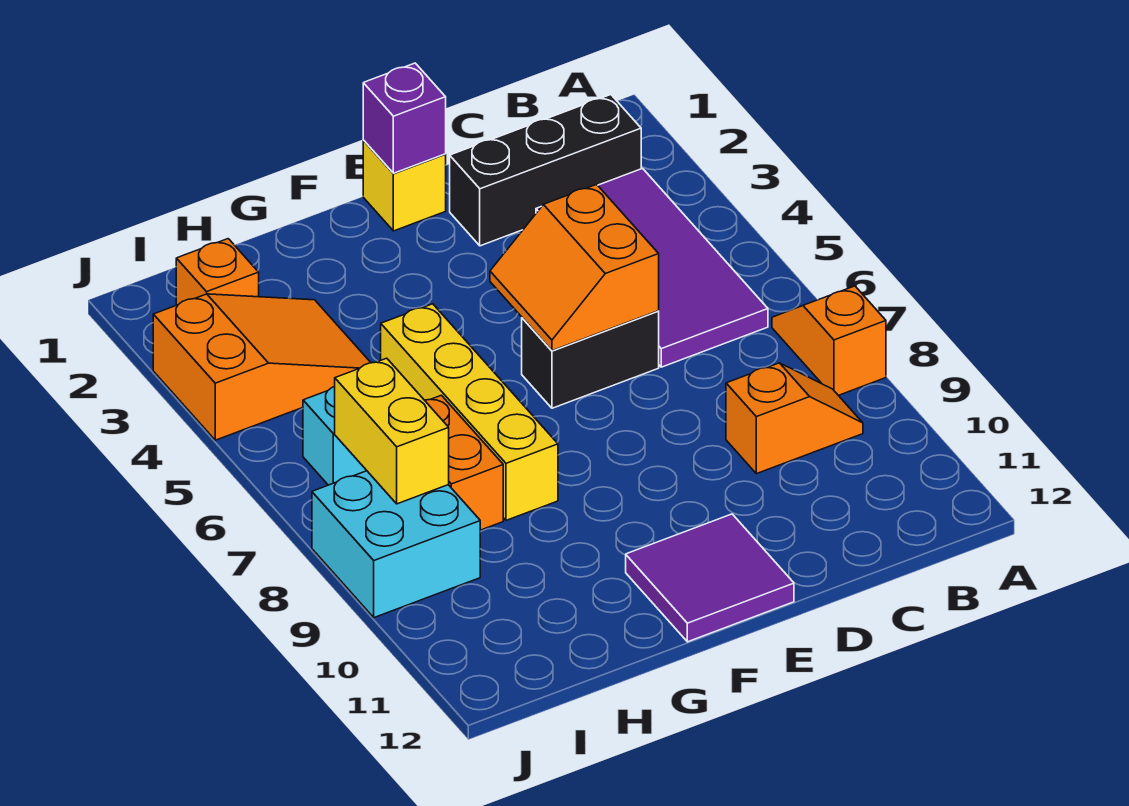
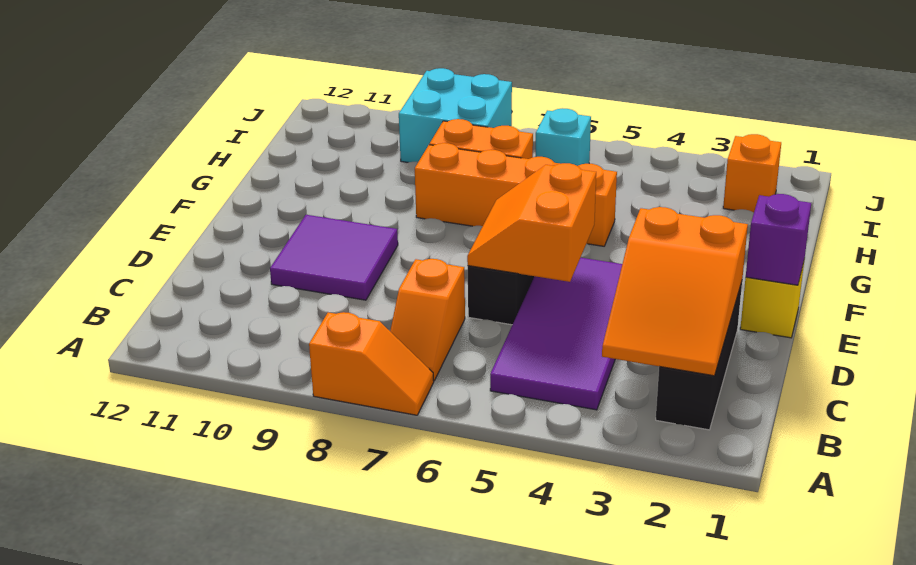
purple tile B3:C6 level 1 -> purple tile B4:E5 level 1
orange slope B9:C9 level 1 top C -> orange slope B7:C7 level 1 top C
orange slope D5:E6 level 2 top D -> orange slope D5:E6 level 2 top 5
purple tile E11:F12 level 1 -> purple tile D9:E10 level 1
yellow brick G5:G8 level 1 -> orange brick G5:G8 level 1
orange slope H3:J4 level 1 top J -> orange slope B2:D3 level 2 top D
yellow brick I7:I8 level 2 -> none

